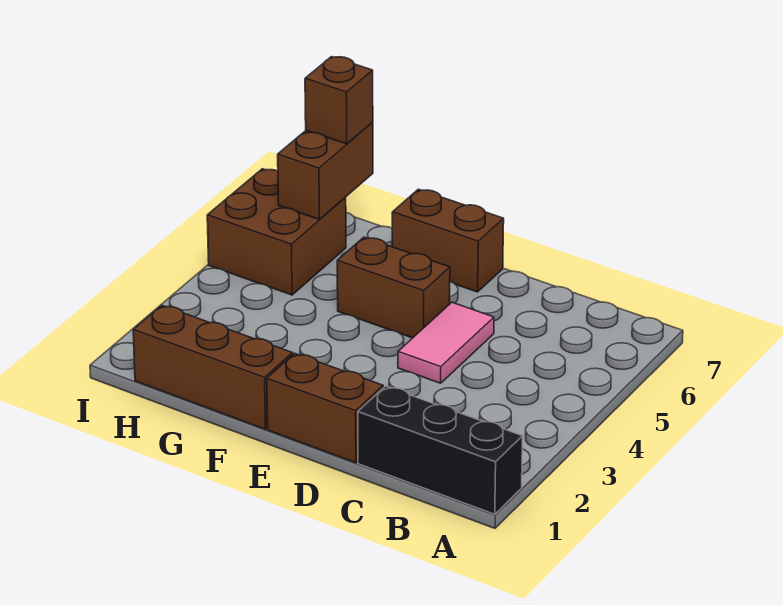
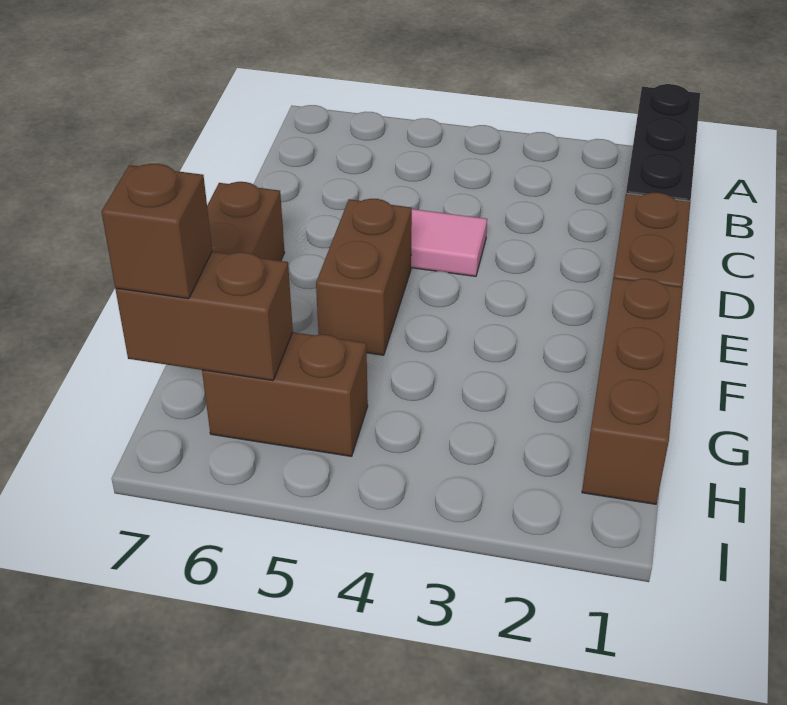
brown brick H5:I6 level 1 -> brown brick H5:H6 level 1

